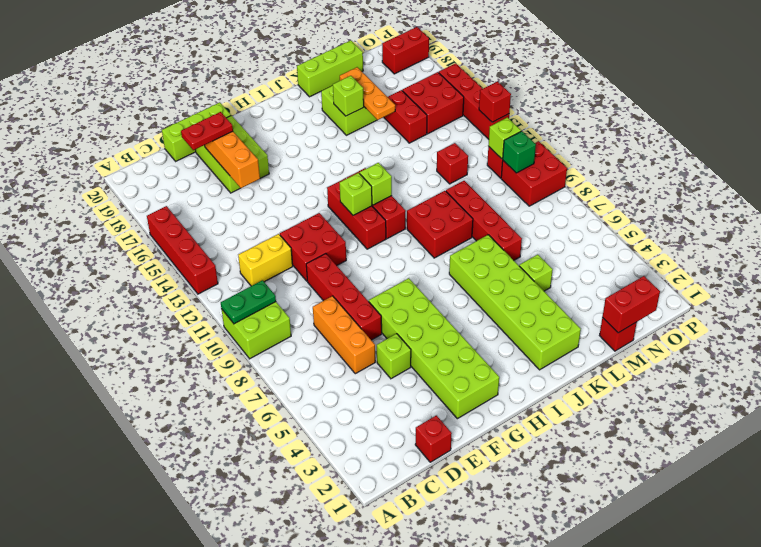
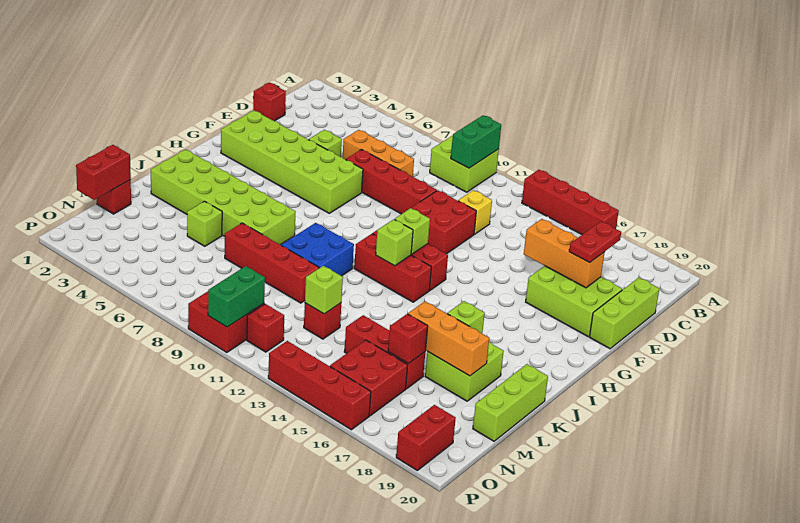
green plate A10:B10 level 2 -> green brick A10:B10 level 2
yellow brick C12:D12 level 1 -> yellow brick D12 level 1
red brick J9:K10 level 1 -> blue brick J9:K10 level 1
orange plate L16:L18 level 2 -> orange brick L16:L18 level 2
red brick M15:M16 level 1 -> red brick M14:M16 level 1
green brick O10 level 2 -> green brick O10:P10 level 2
lime brick O11 level 2 -> lime brick M12 level 2
red brick P13 level 2 -> red brick M16 level 2

